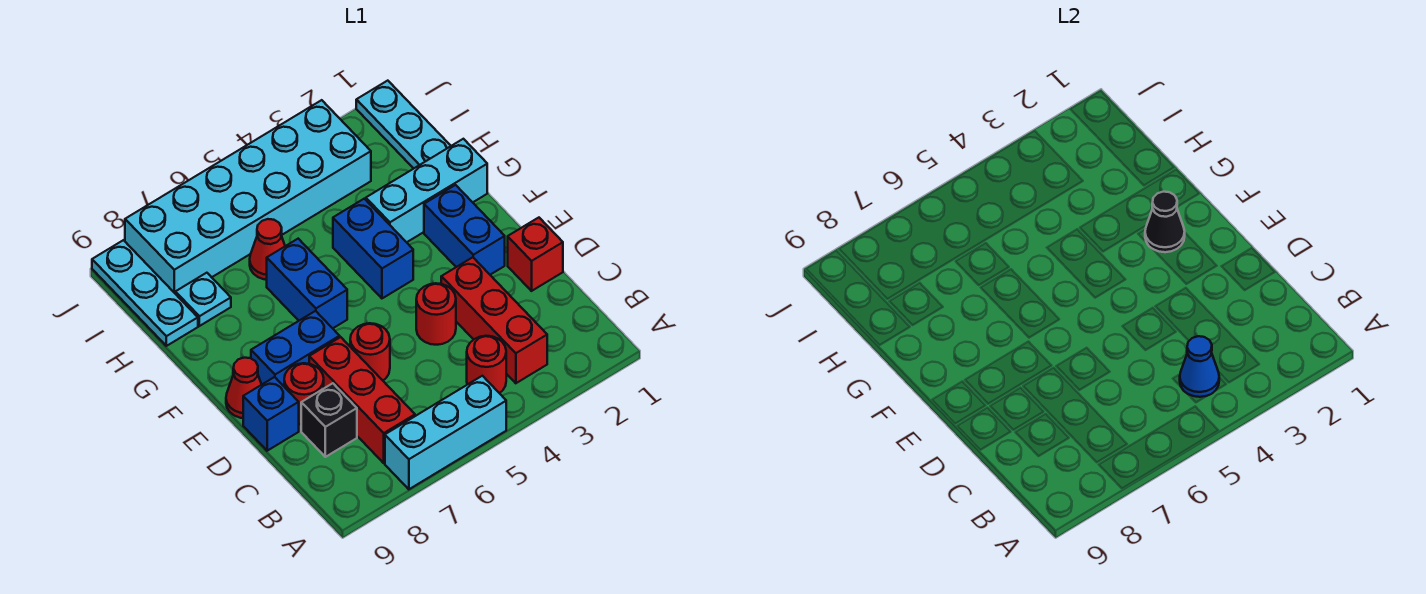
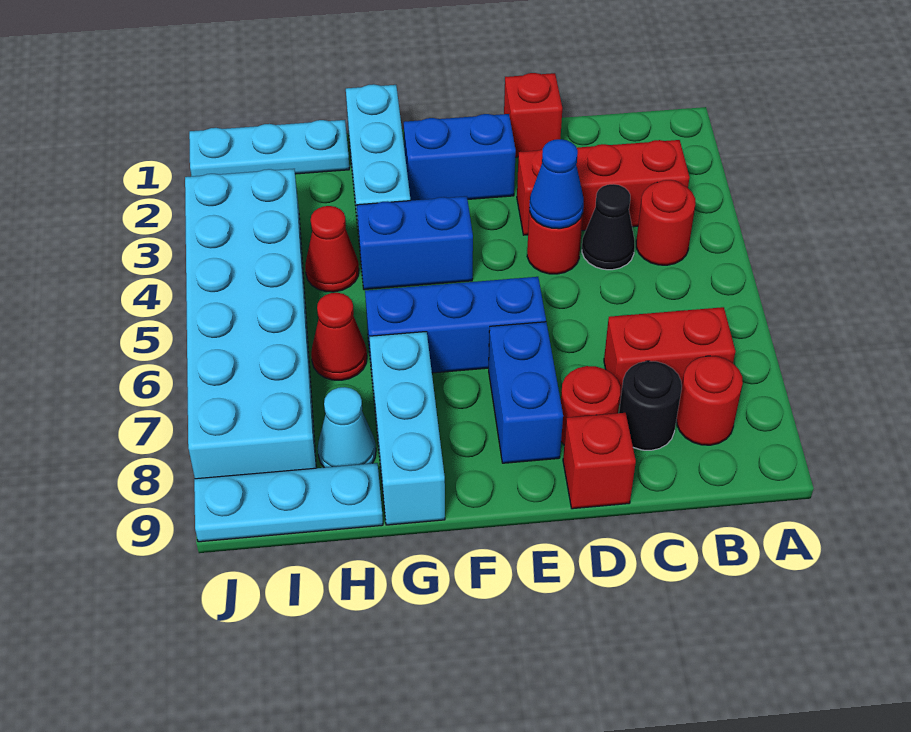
cyan brick A5:A7 level 1 -> cyan brick G7:G9 level 1
blue cone B4 level 2 -> blue cone D4 level 2
red brick B7:D7 level 1 -> red brick B7:C7 level 1
black brick C8 level 1 -> black round brick C8 level 1
red round brick D6 level 1 -> red round brick B8 level 1
blue brick D9 level 1 -> red brick D9 level 1
red cone E9 level 1 -> red cone H4 level 1
black cone F2 level 2 -> black cone C4 level 1
blue brick F6:G6 level 1 -> blue brick E6:G6 level 1
cyan plate H8 level 1 -> cyan cone H8 level 1

